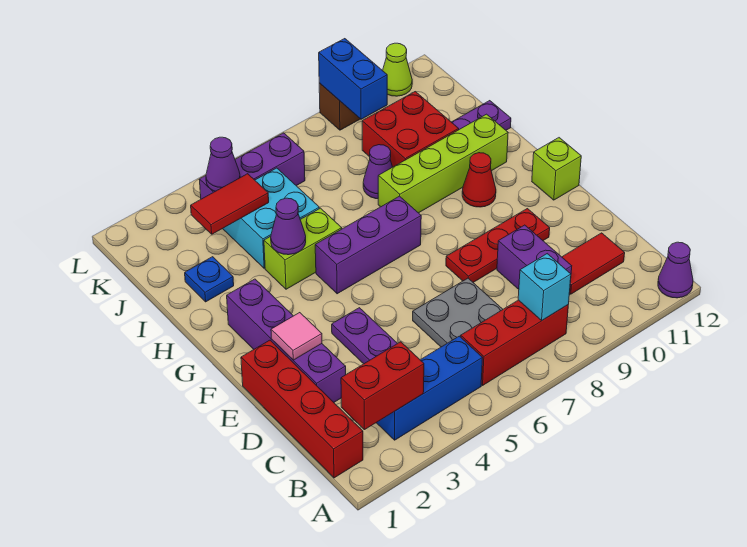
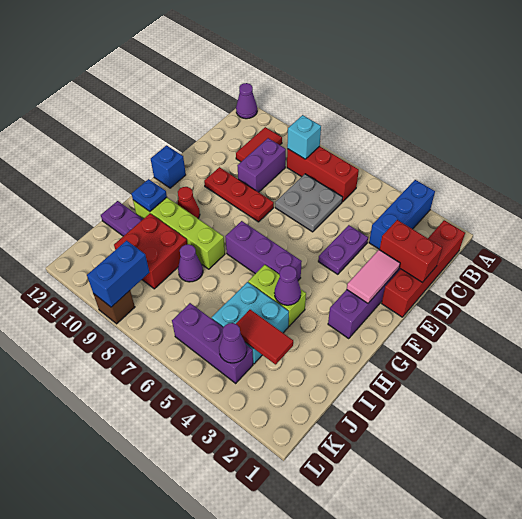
red brick B2:B3 level 2 -> red brick D1:D2 level 2
blue brick B3:B5 level 1 -> blue brick A3:C3 level 1
red tile C10:C11 level 1 -> red tile B10:C10 level 1
pink tile E2 level 2 -> pink tile E2:F2 level 2
lime brick F12 level 1 -> blue brick F12 level 1
blue plate I2 level 1 -> blue plate H11 level 2
lime cone L11 level 1 -> none

